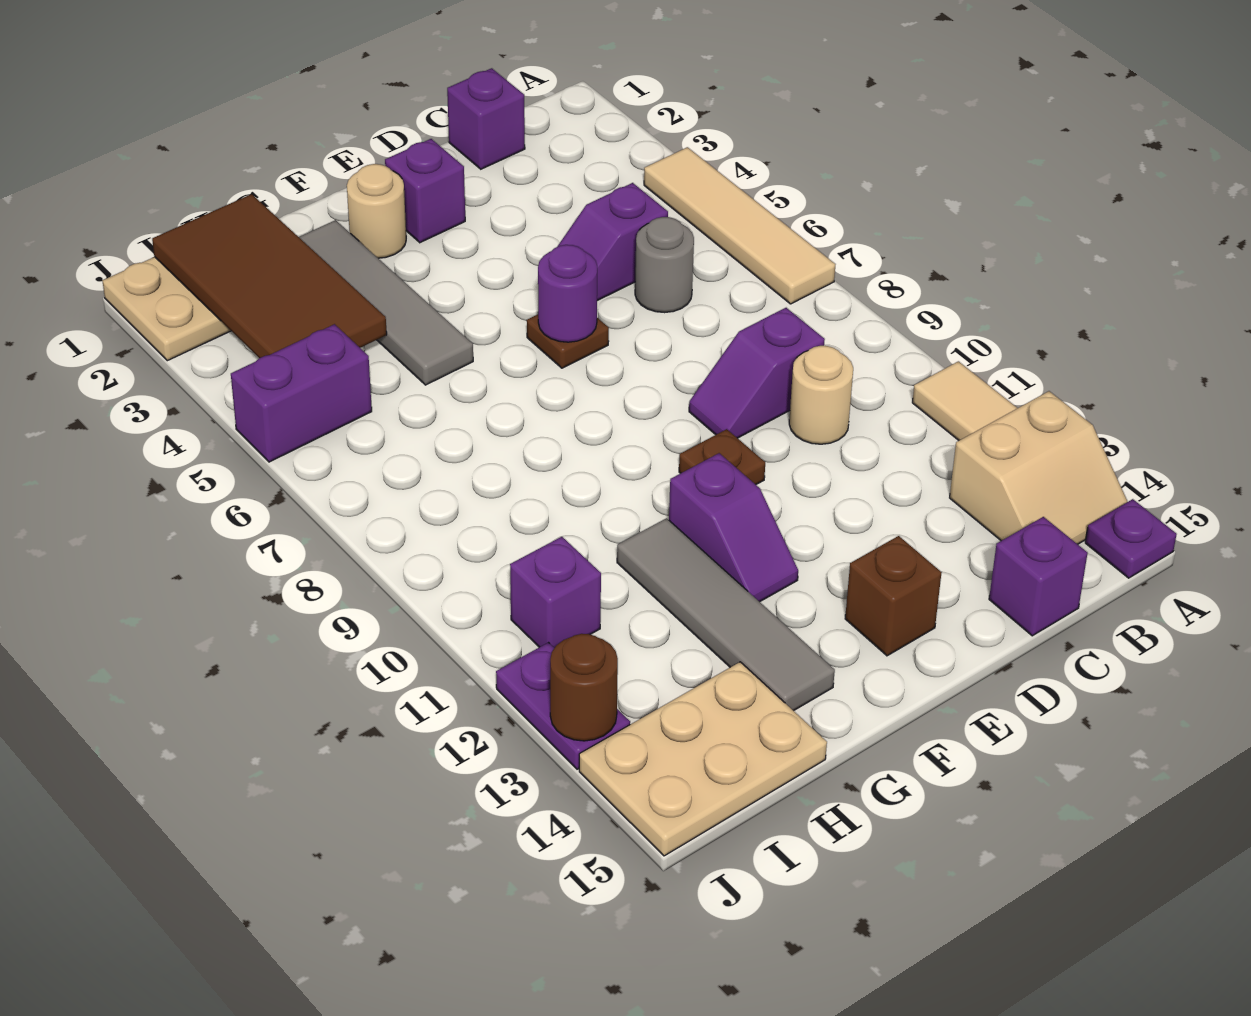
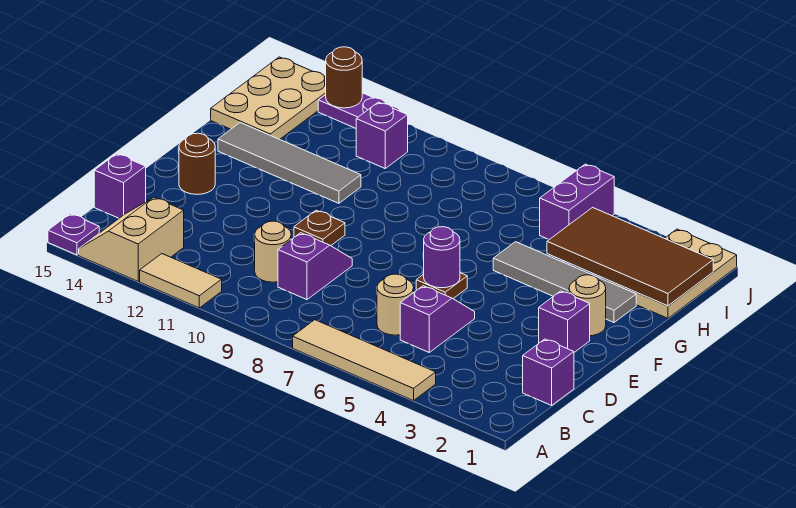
grey round brick C6 level 1 -> tan round brick C6 level 1
brown brick E14 level 1 -> brown round brick E14 level 1
purple slope F11:F12 level 1 top 11 -> none

